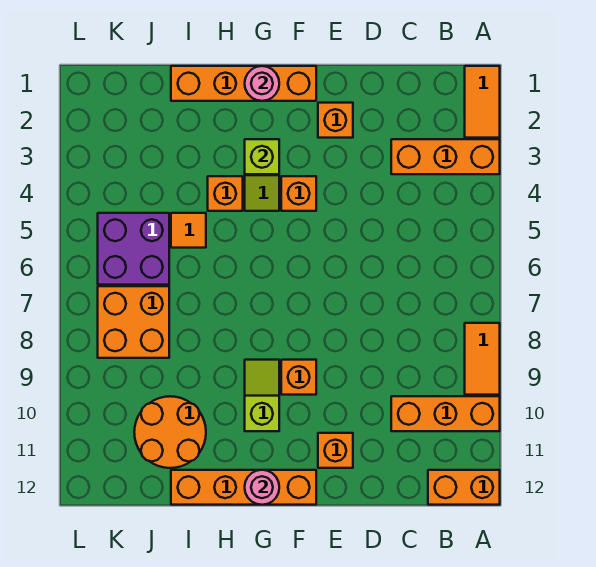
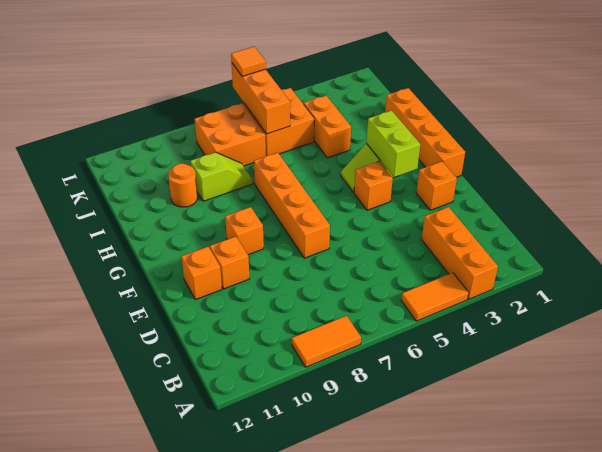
orange tile A1:A2 level 1 -> orange tile A4:A5 level 1
orange brick A10:C10 level 1 -> orange brick J6:L6 level 2
orange brick A12:B12 level 1 -> orange brick I4:J4 level 1
orange brick F12:I12 level 1 -> orange brick E7:H7 level 1
pink round brick G1 level 2 -> none
lime brick G3 level 2 -> lime brick F3:G3 level 2
lime slope G9:G10 level 1 top 10 -> lime slope I8:I9 level 1 top 9
pink round brick G12 level 2 -> none
orange brick H4 level 1 -> orange brick E10 level 1
orange tile I5 level 1 -> orange tile L6 level 3
orange round brick I10:J11 level 1 -> orange round brick I10 level 1
purple brick J5:K6 level 1 -> orange brick J5:K6 level 1

